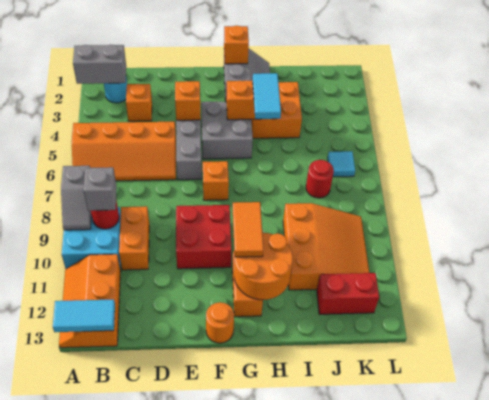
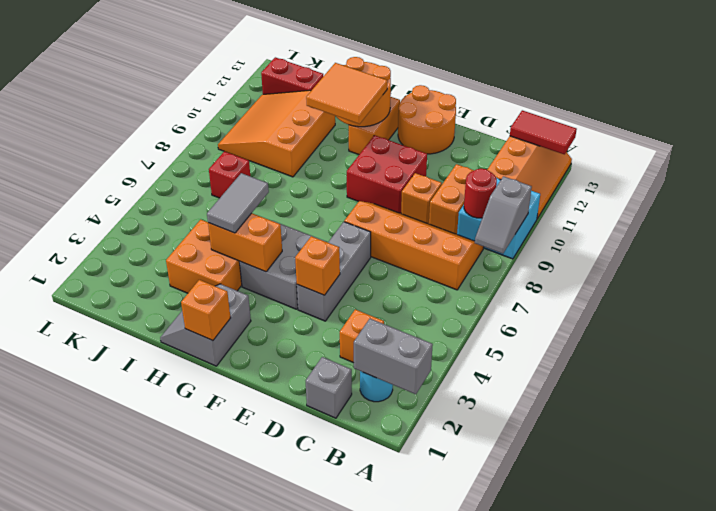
orange slope A5:D6 level 1 top 5 -> orange slope B7:E8 level 1 top 7
grey slope A8:A9 level 2 top 8 -> grey slope A8:A9 level 2 top 9
cyan tile A13:B13 level 2 -> red tile A13:B13 level 2
grey brick B9 level 3 -> grey brick C1 level 1
orange brick F7 level 1 -> orange brick D9 level 1
orange round brick F13 level 1 -> orange round brick E12:F13 level 1
orange tile G10:G11 level 3 -> orange tile G10:H11 level 3
cyan tile H4:H5 level 3 -> grey tile H4:H5 level 3
red round brick J7 level 1 -> red brick J7 level 1
cyan tile K6 level 1 -> none

